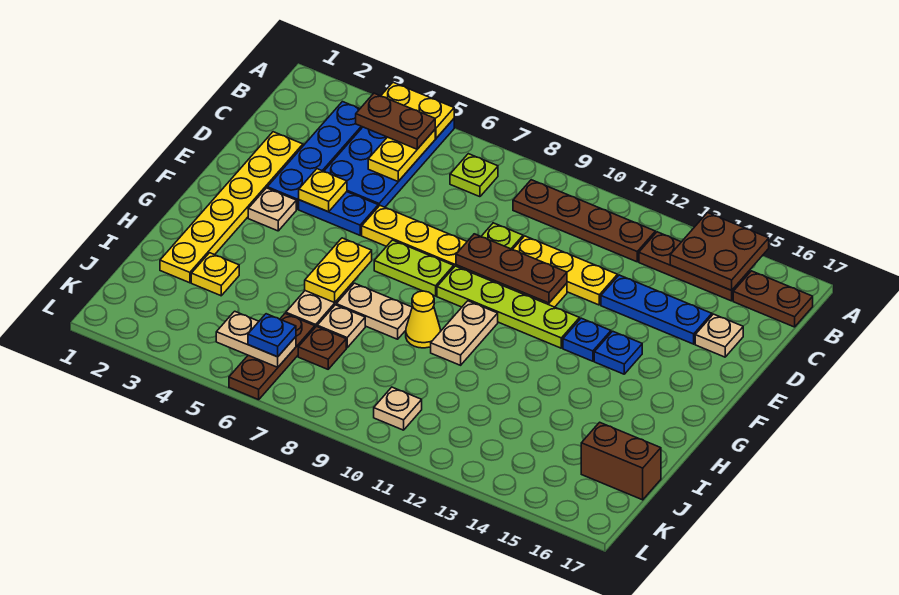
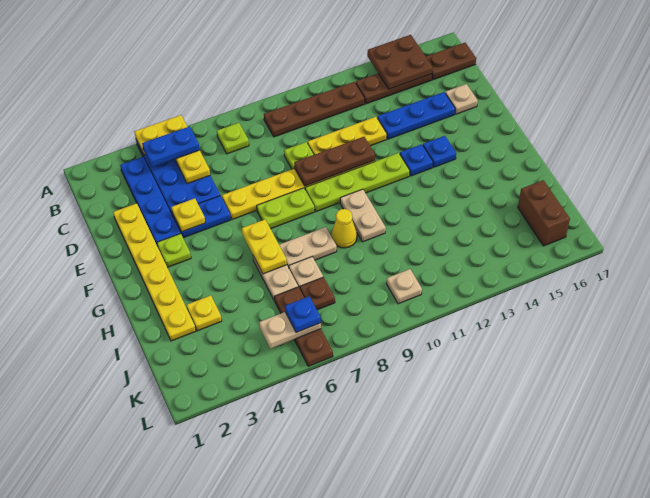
brown plate B4:B5 level 3 -> blue plate B4:B5 level 3
tan plate F3 level 1 -> lime plate F3 level 1
brown brick J16:J17 level 1 -> brown brick J16:K16 level 1

